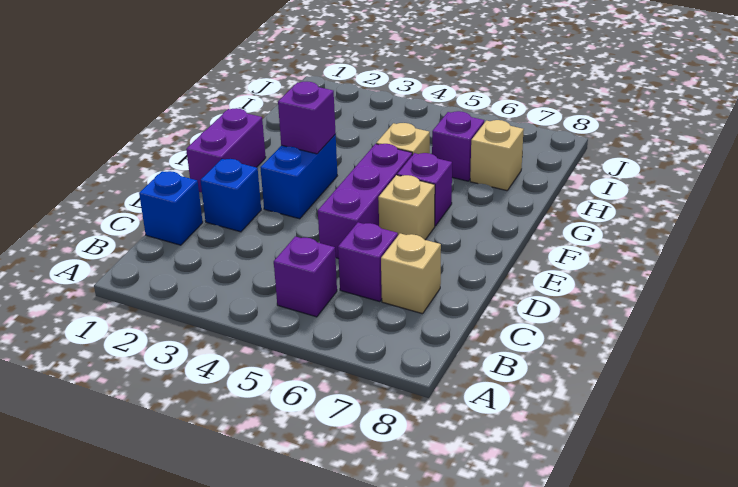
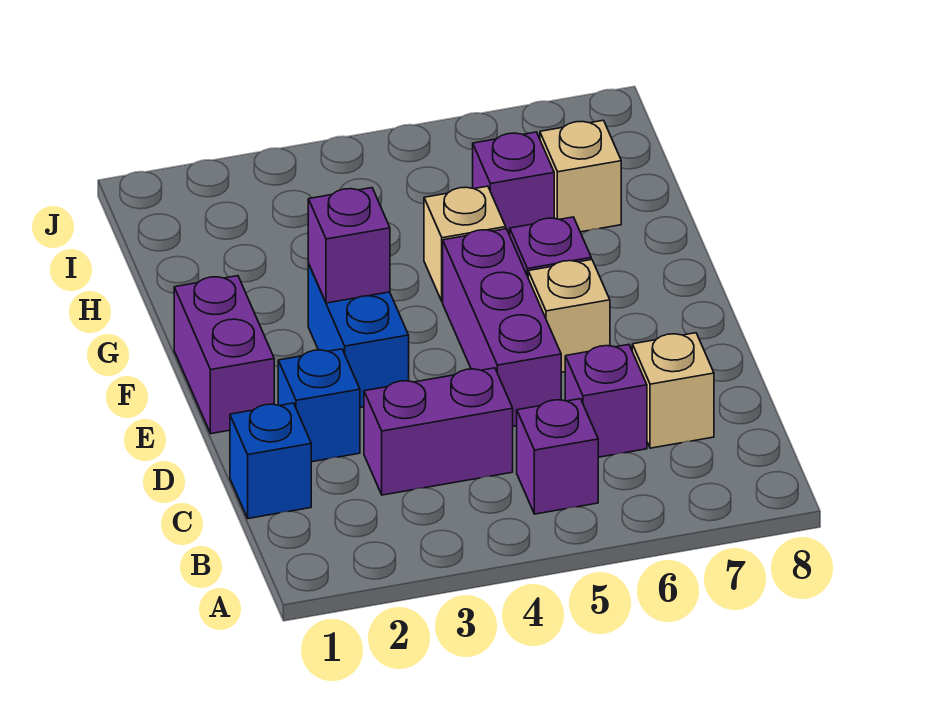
none -> purple brick C3:C4 level 1

